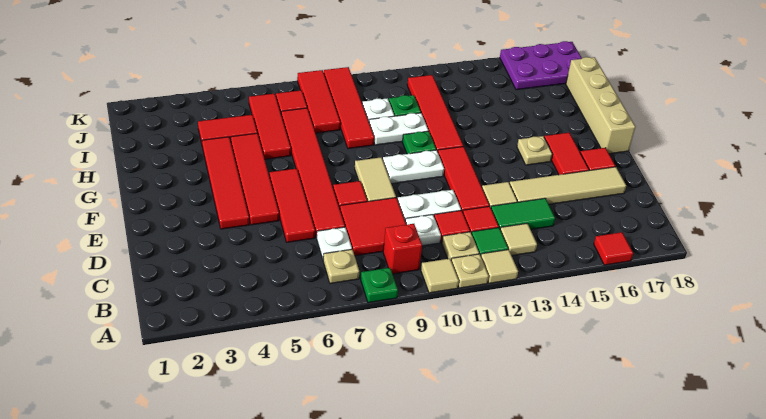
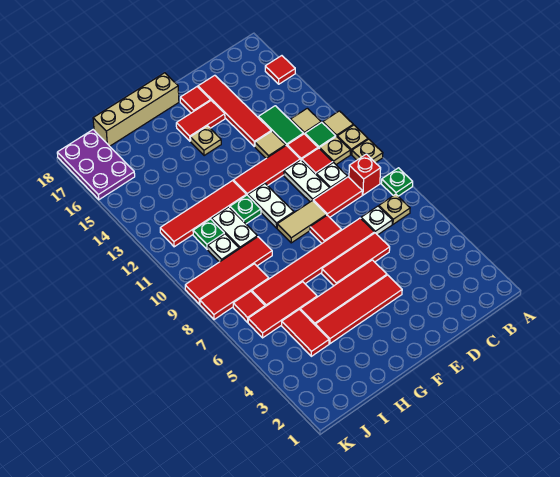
tan tile A10 level 1 -> tan plate A10 level 1
red tile C8:D9 level 1 -> red tile C9:D9 level 1
tan tile D14:D17 level 1 -> red tile D14:D17 level 1

